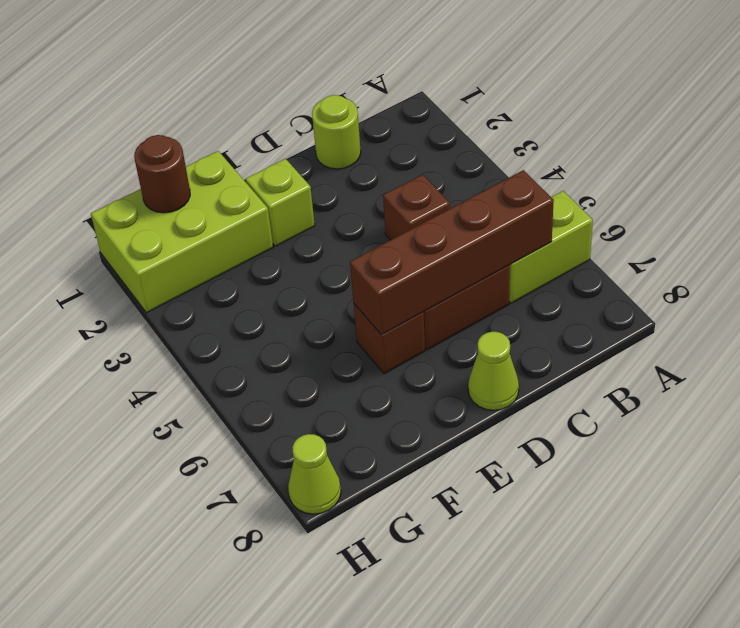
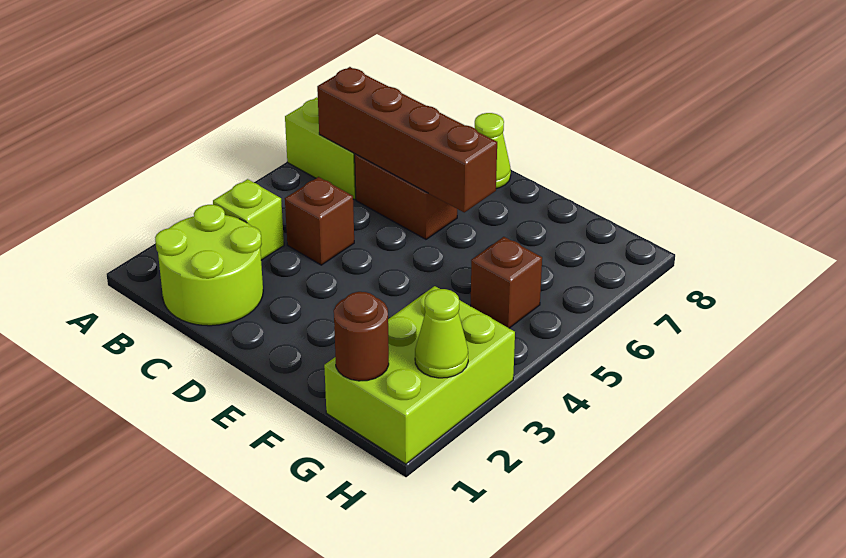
lime round brick C1 level 1 -> lime round brick B1:C2 level 1
lime brick E2 level 1 -> lime brick B3 level 1
brown brick E6 level 1 -> brown brick G5 level 1
lime brick F1:H2 level 1 -> lime brick G1:H3 level 1
lime cone H8 level 1 -> lime cone H2 level 2

